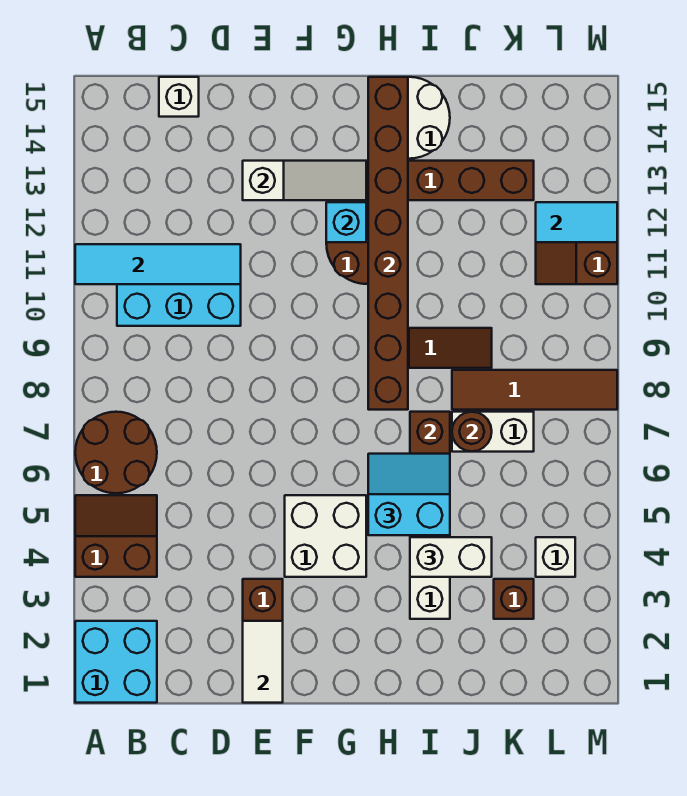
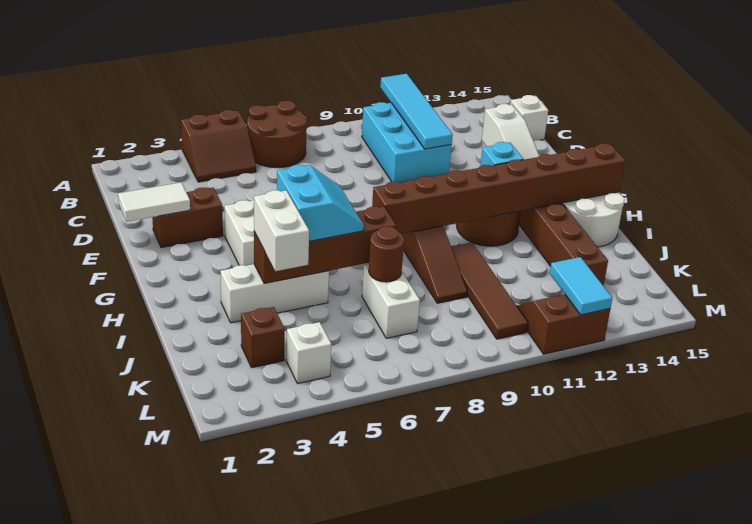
cyan brick A1:B2 level 1 -> none
brown slope A4:B5 level 1 top 4 -> brown slope A4:B5 level 1 top A
brown tile J8:M8 level 1 -> brown tile I10:L10 level 1

